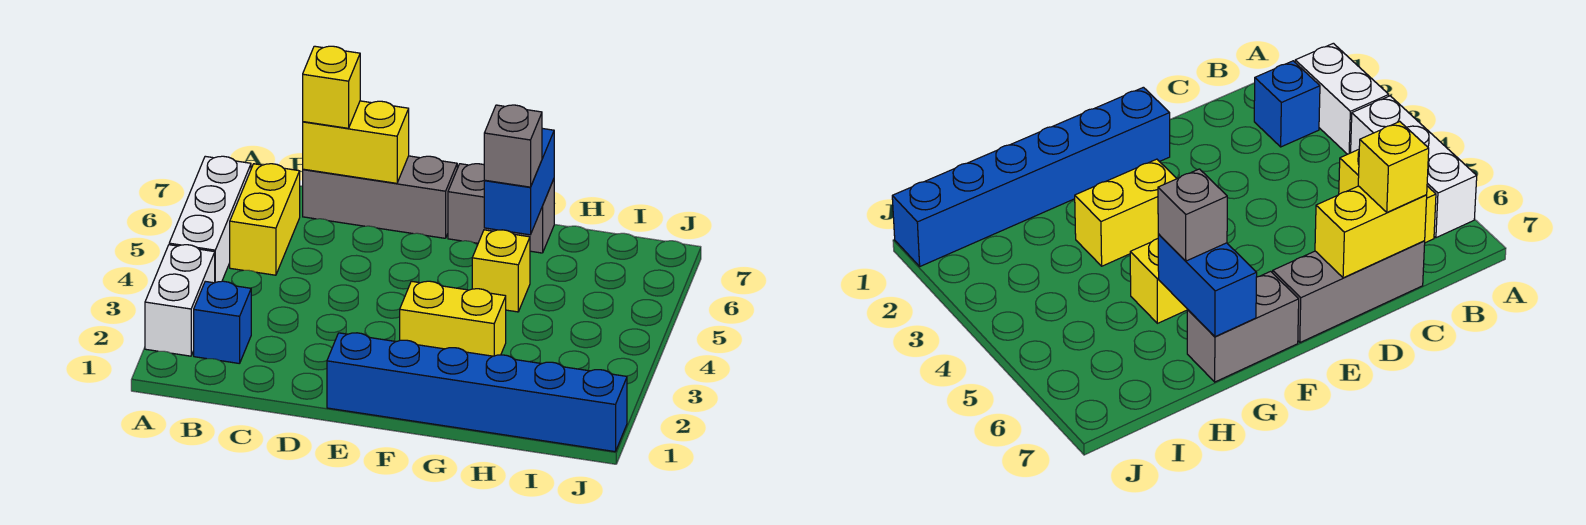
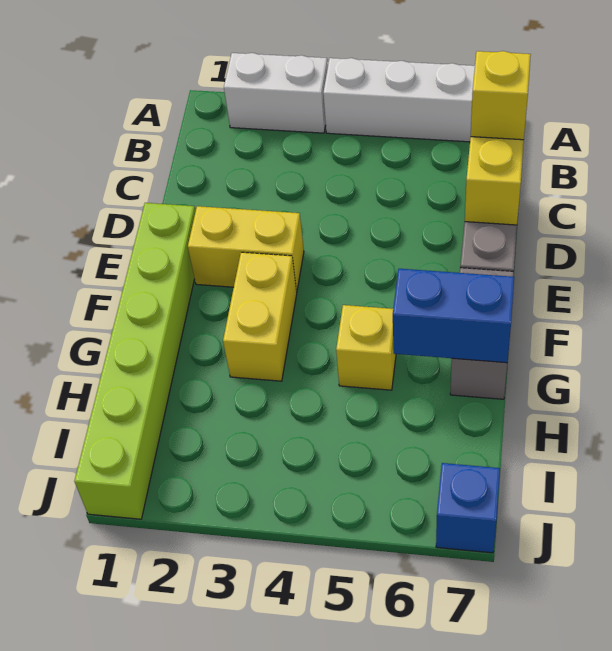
blue brick B2 level 1 -> blue brick J7 level 1
yellow brick B5:B6 level 1 -> yellow brick E2:E3 level 1
blue brick E1:J1 level 1 -> lime brick E1:J1 level 1
grey brick G6 level 3 -> none

